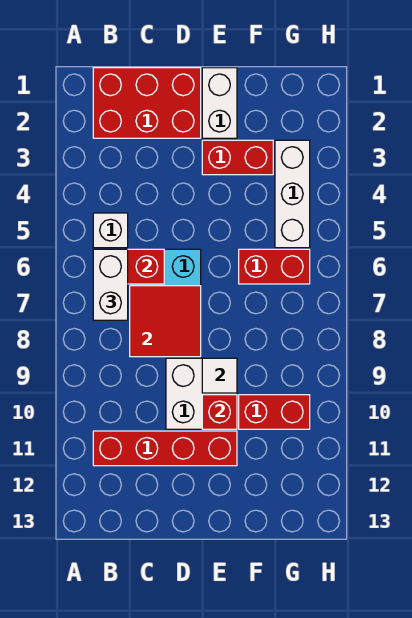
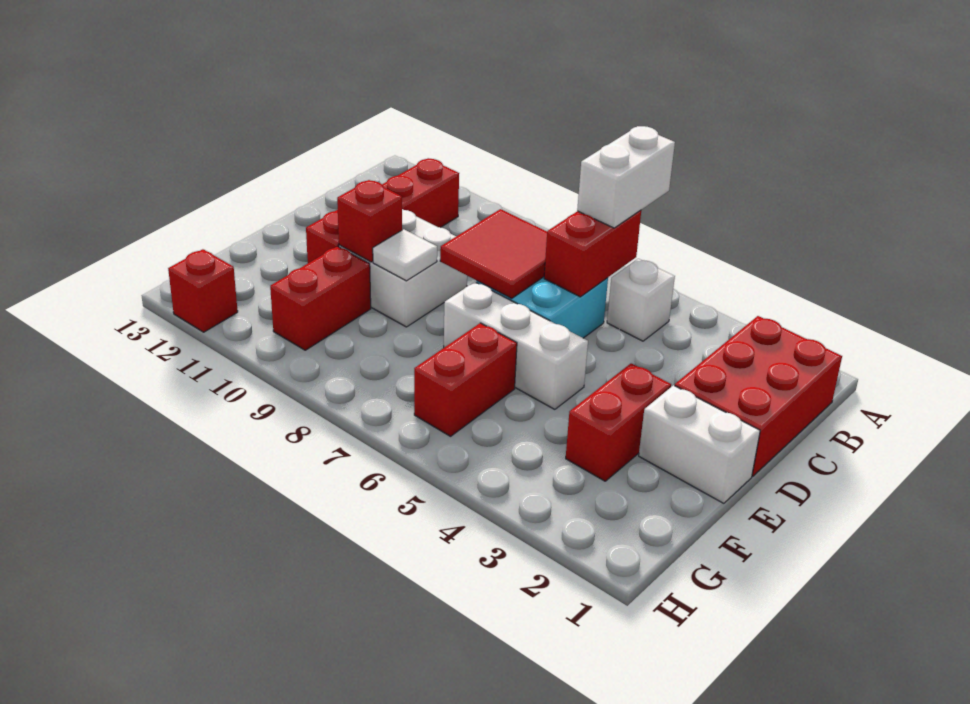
white brick B6:B7 level 3 -> white brick A6:B6 level 3
white brick G3:G5 level 1 -> white brick E5:E7 level 1
none -> red brick H12 level 1

